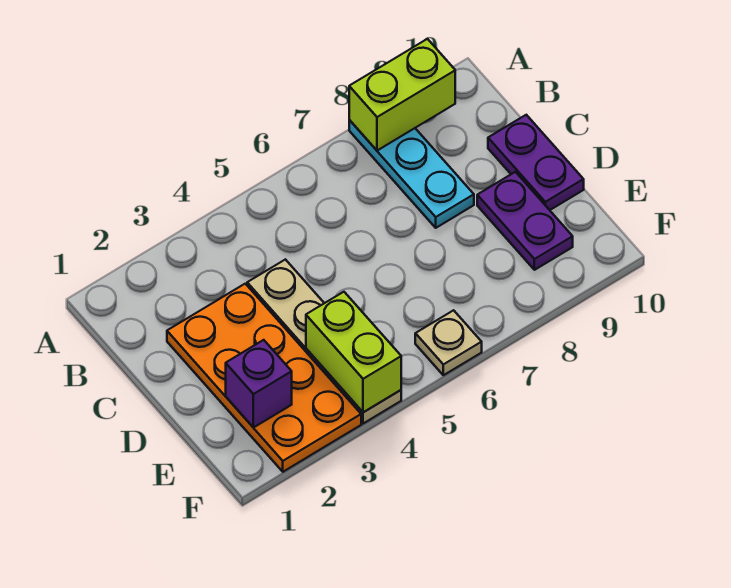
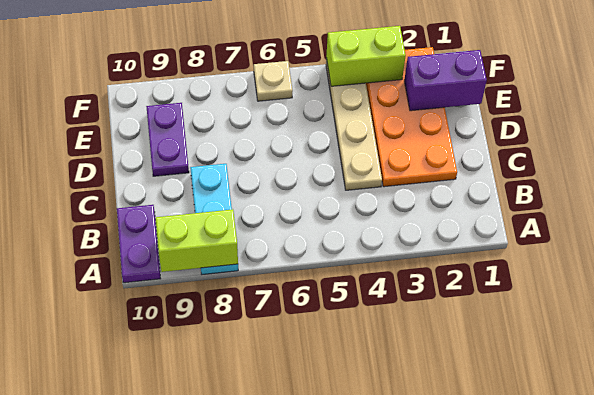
purple plate C10:D10 level 1 -> purple plate A10:B10 level 1
purple brick E2 level 2 -> purple brick E1:E2 level 2
lime brick E4:F4 level 2 -> lime brick F3:F4 level 2

